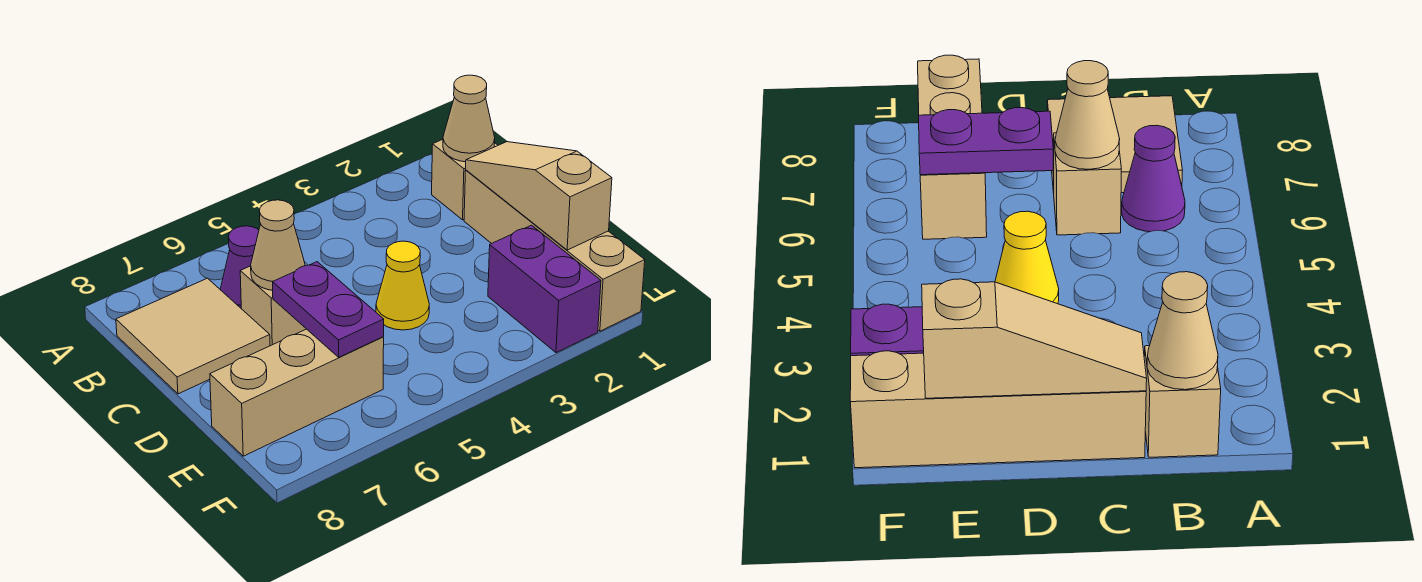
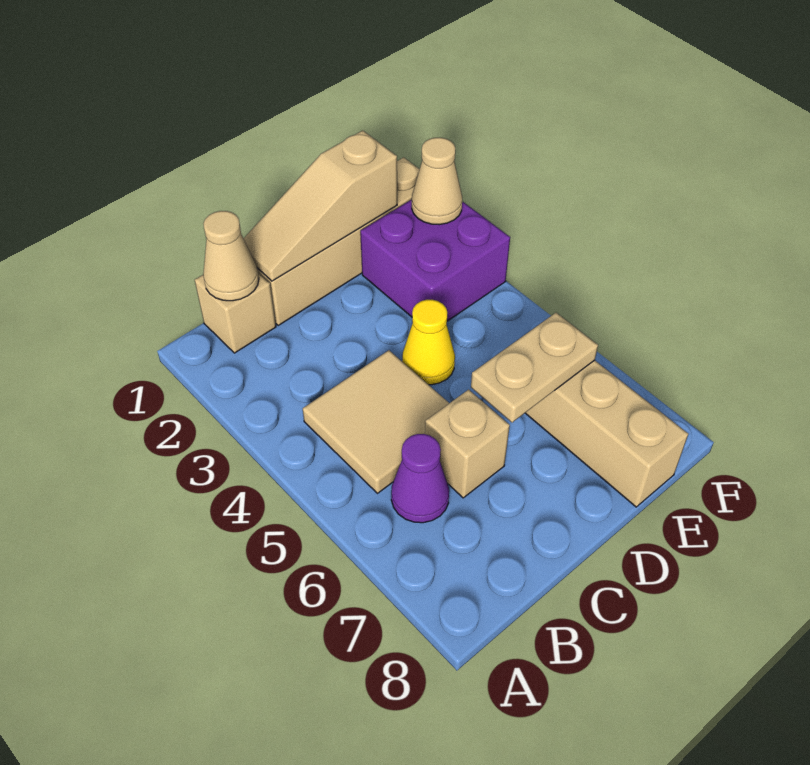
tan tile B7:C8 level 1 -> tan tile B4:C5 level 1
tan cone C6 level 2 -> tan cone F2 level 2
purple plate D6:E6 level 2 -> tan plate D6:E6 level 2
purple brick E2:F2 level 1 -> purple brick E2:F3 level 1

